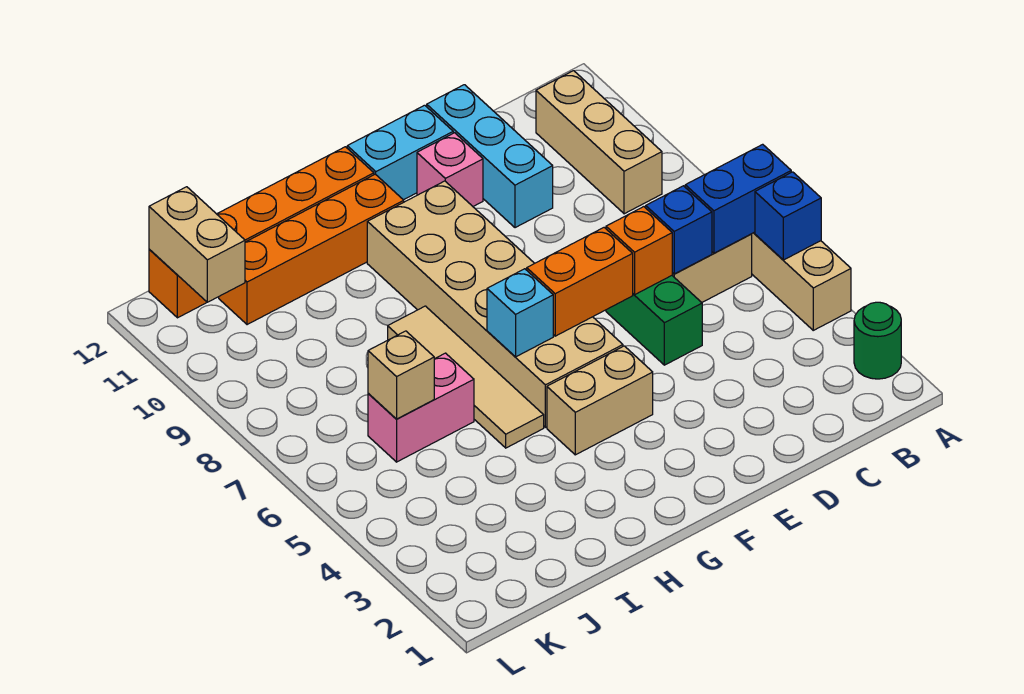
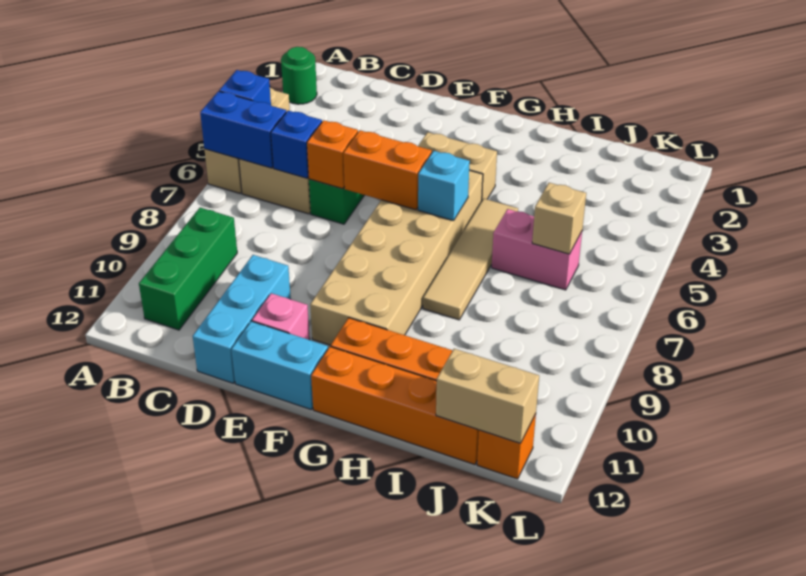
tan brick B9:B11 level 1 -> green brick B9:B11 level 1
tan brick K11:K12 level 2 -> tan brick J12:K12 level 2

